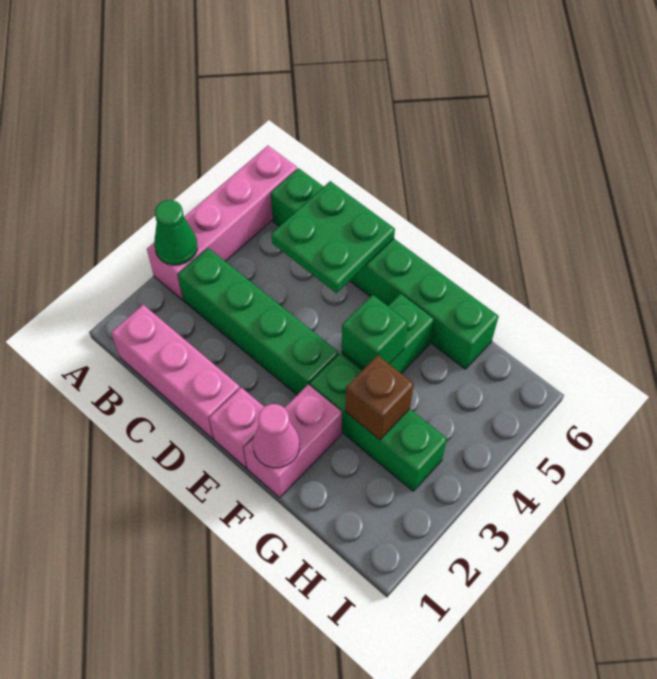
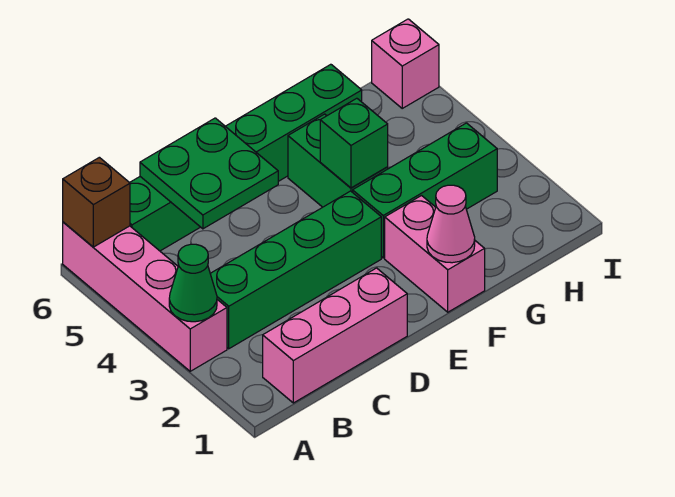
pink brick E1 level 1 -> pink brick I6 level 1
brown brick G3 level 2 -> brown brick A6 level 2

